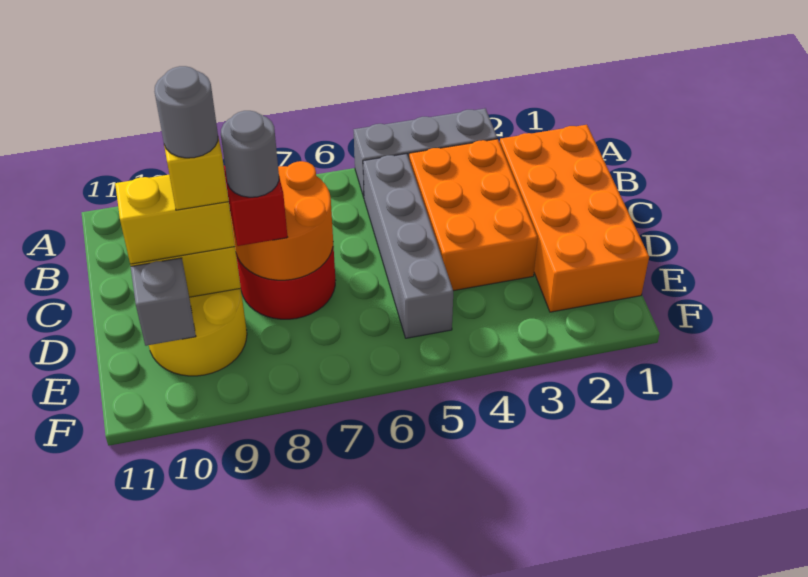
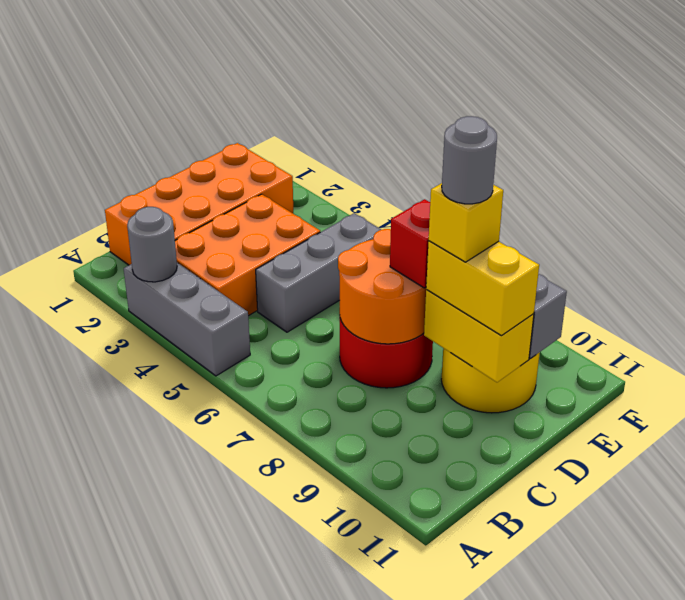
grey brick B5:E5 level 1 -> grey brick C5:E5 level 1
grey round brick D8 level 4 -> grey round brick A3 level 2

